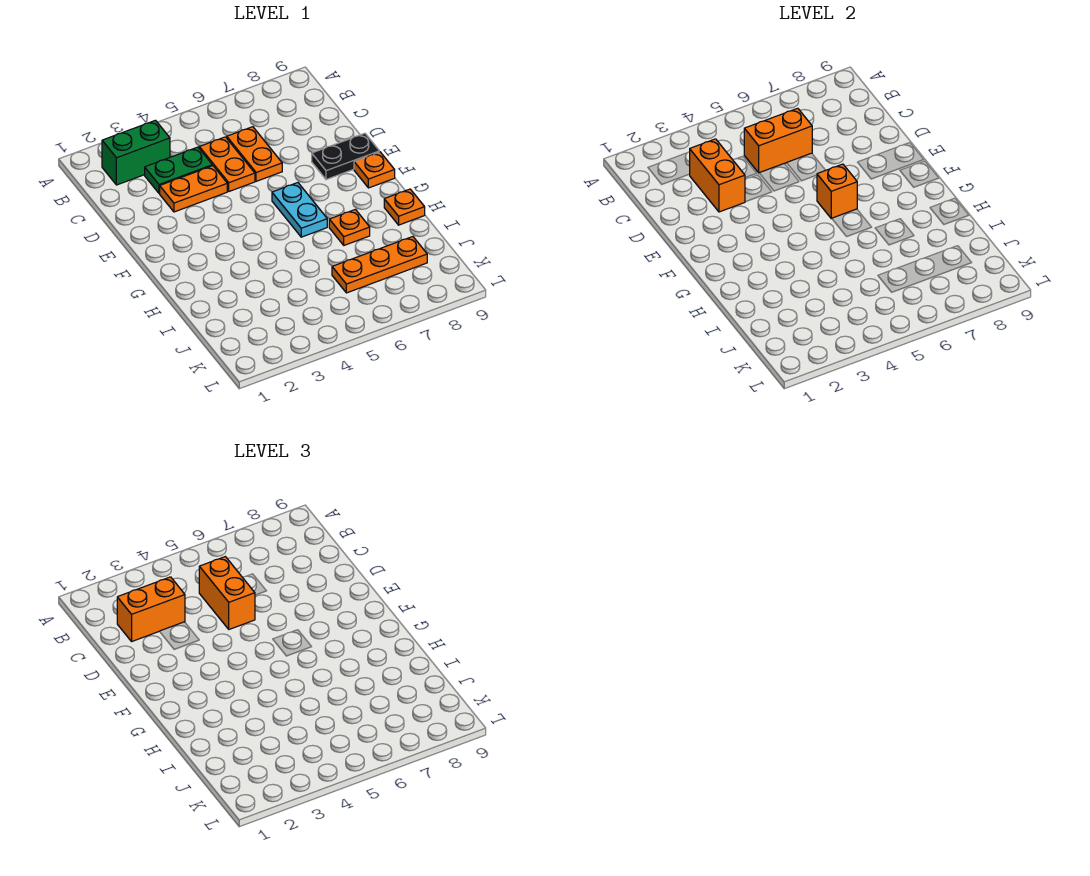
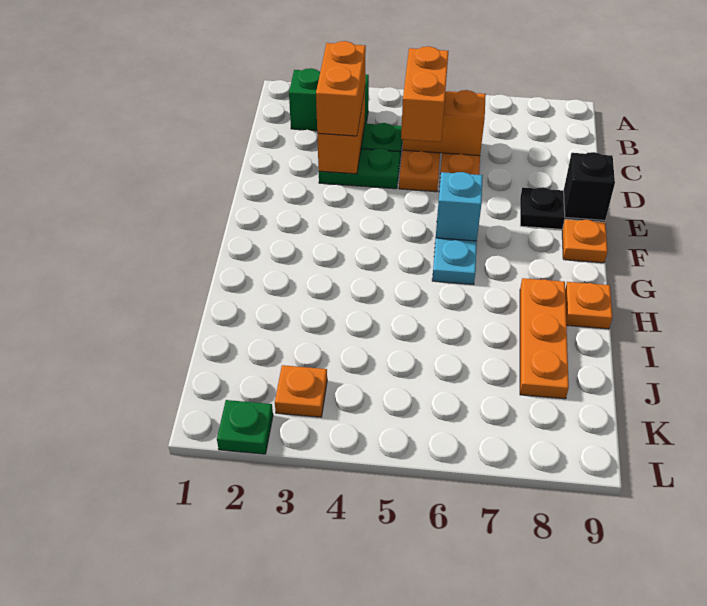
orange brick C2:C3 level 3 -> orange brick C3:D3 level 3
orange plate D3:D4 level 1 -> green plate D3:D4 level 1
none -> black brick E9 level 2
orange brick F6 level 2 -> cyan brick F6 level 2
orange plate H7 level 1 -> orange plate K3 level 1
orange plate J6:J8 level 1 -> orange plate H8:J8 level 1
none -> green plate L2 level 1

